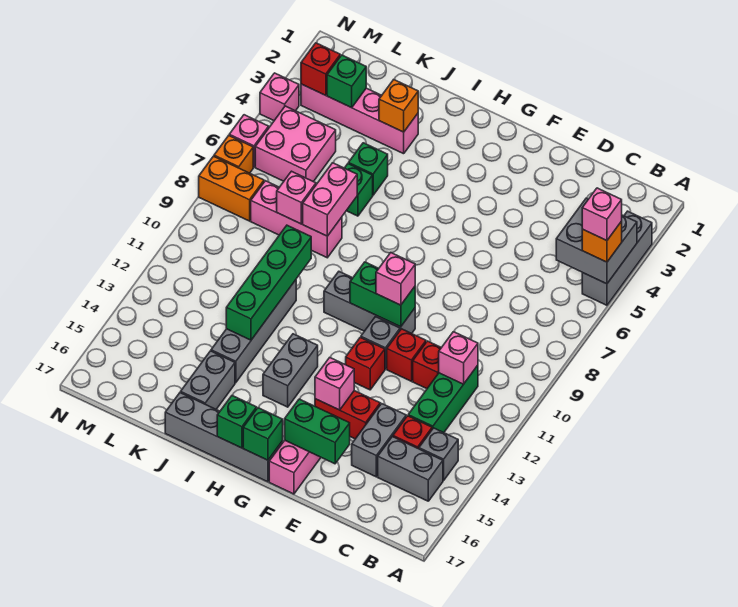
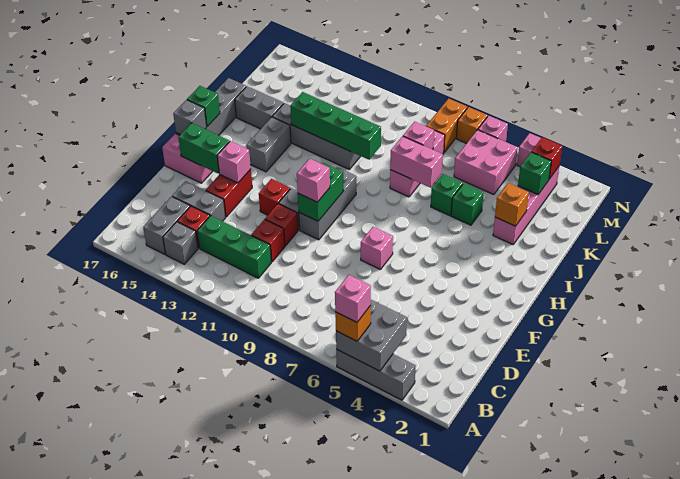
pink brick C11 level 2 -> pink brick F7 level 1
green brick E16:F16 level 2 -> green brick F15:F16 level 2
green brick G17 level 2 -> grey brick G17 level 2
grey brick H13:H14 level 1 -> grey brick H14:I14 level 1

